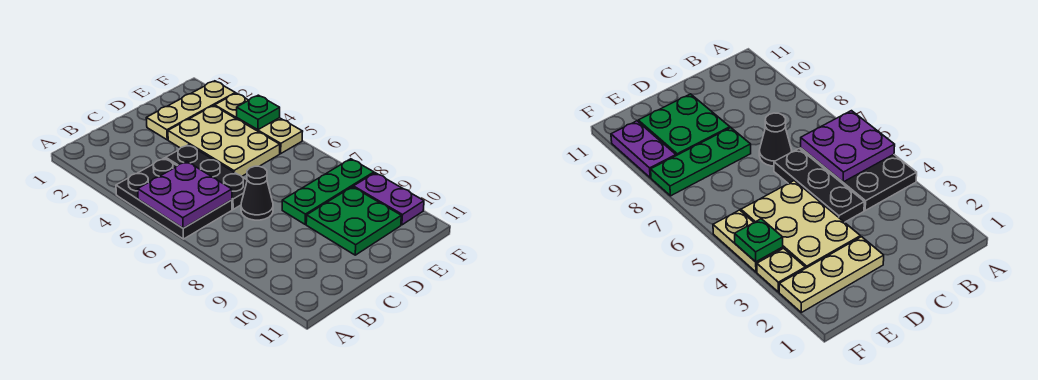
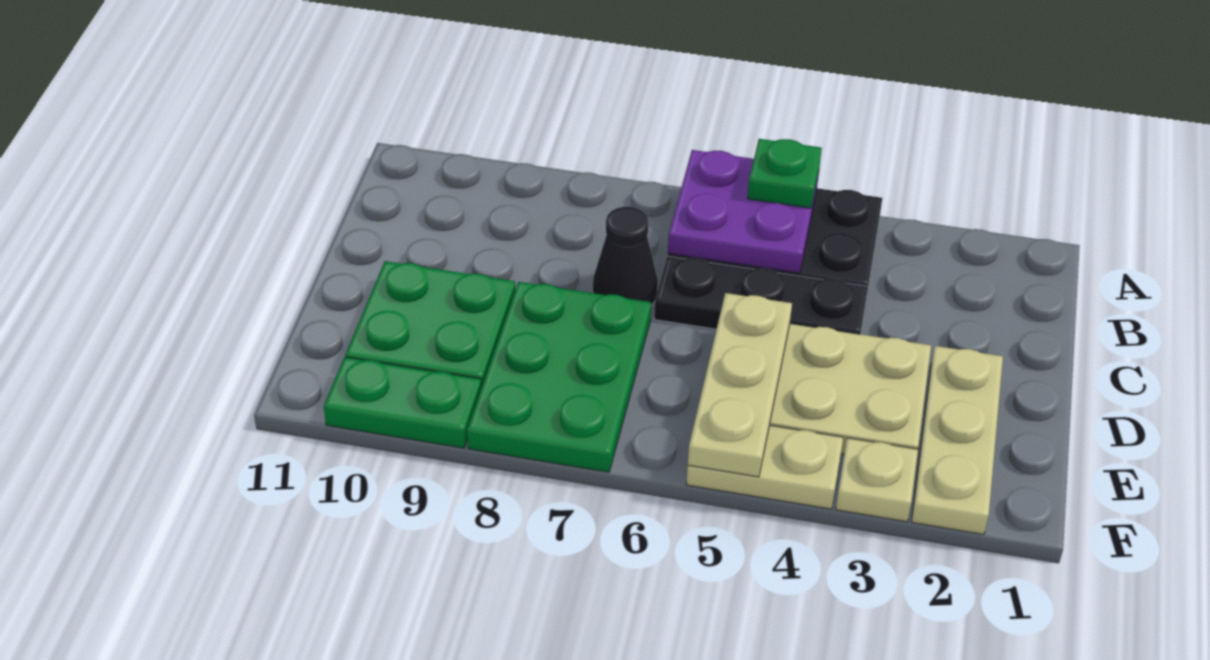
none -> tan plate D5:F5 level 2
green plate D8:F8 level 1 -> green plate D7:F8 level 1
green plate F4 level 2 -> green plate A5 level 3
purple plate F9:F10 level 1 -> green plate F9:F10 level 1

